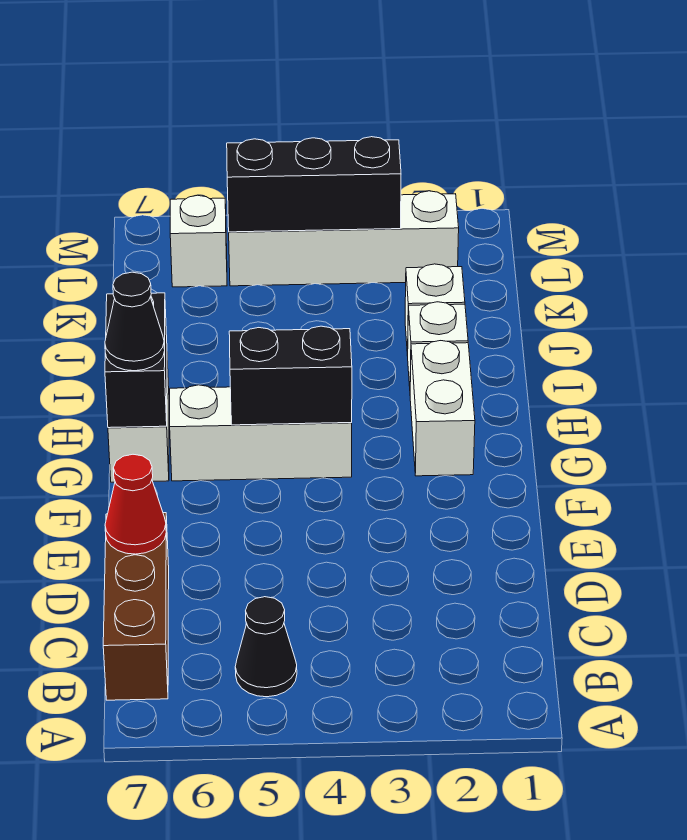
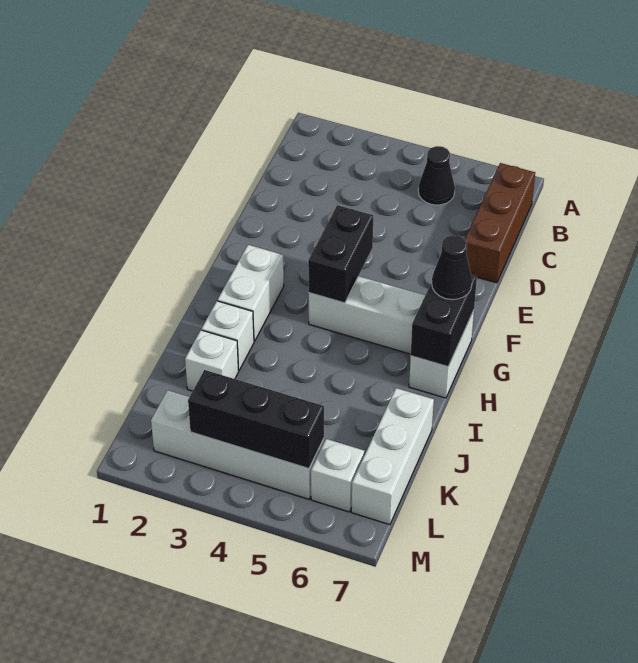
red cone D7 level 2 -> none
black brick G4:G5 level 2 -> black brick F4:G4 level 2
none -> white brick J7:L7 level 1

